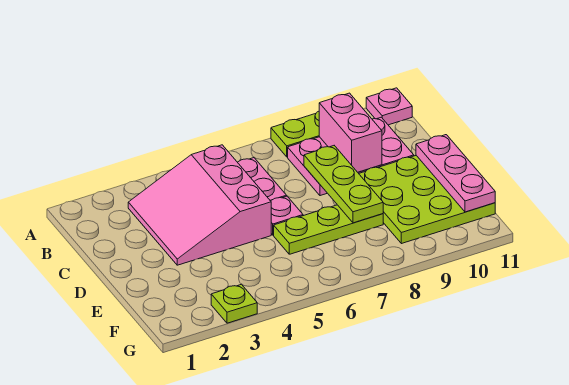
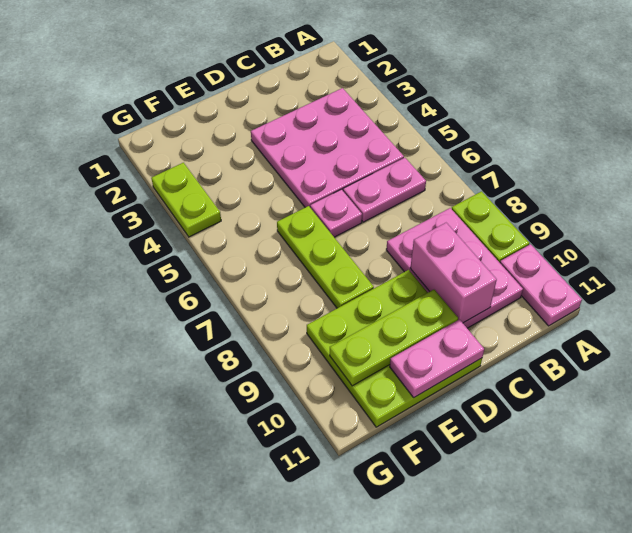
pink plate A11 level 1 -> pink plate A10:A11 level 1
pink slope B3:D5 level 1 top 5 -> pink plate B3:D5 level 1
pink brick B9:C9 level 2 -> pink brick C9:C10 level 2
lime plate C8:E8 level 2 -> lime plate D10:F10 level 2
pink plate D11:F11 level 2 -> pink plate D11:E11 level 2
lime plate G3 level 1 -> lime plate G3:G4 level 1

